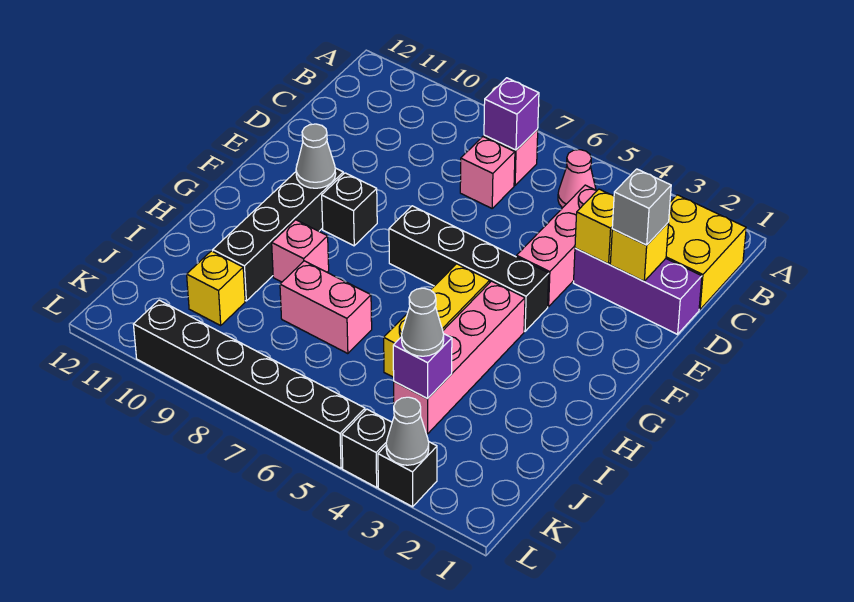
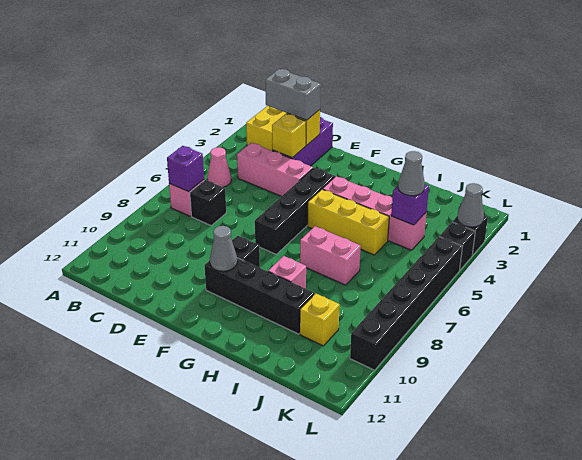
pink brick C7 level 1 -> black brick C7 level 1
grey brick D2 level 3 -> grey brick C2:D2 level 3
pink brick I7:I8 level 1 -> pink brick H7:I7 level 1

